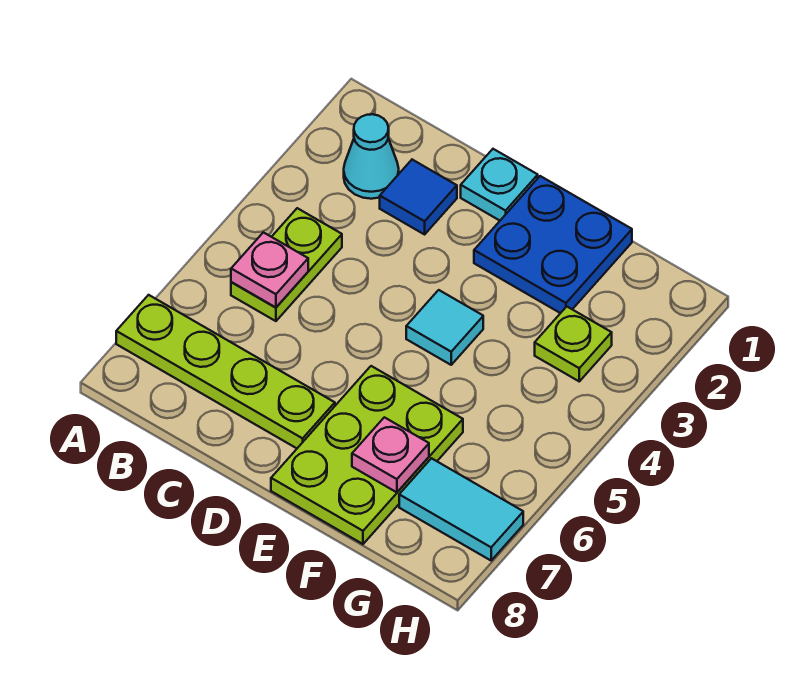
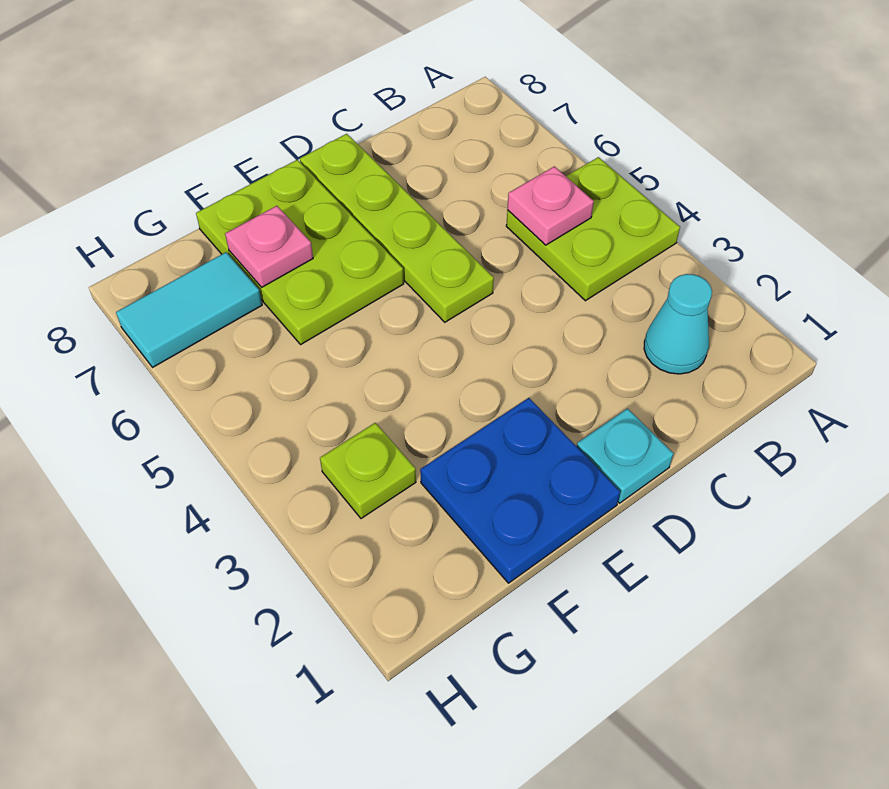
lime plate A7:D7 level 1 -> lime plate D5:D8 level 1
lime plate B4:B5 level 1 -> lime plate A4:B5 level 1
blue tile C2 level 1 -> none
cyan tile E4 level 1 -> none

